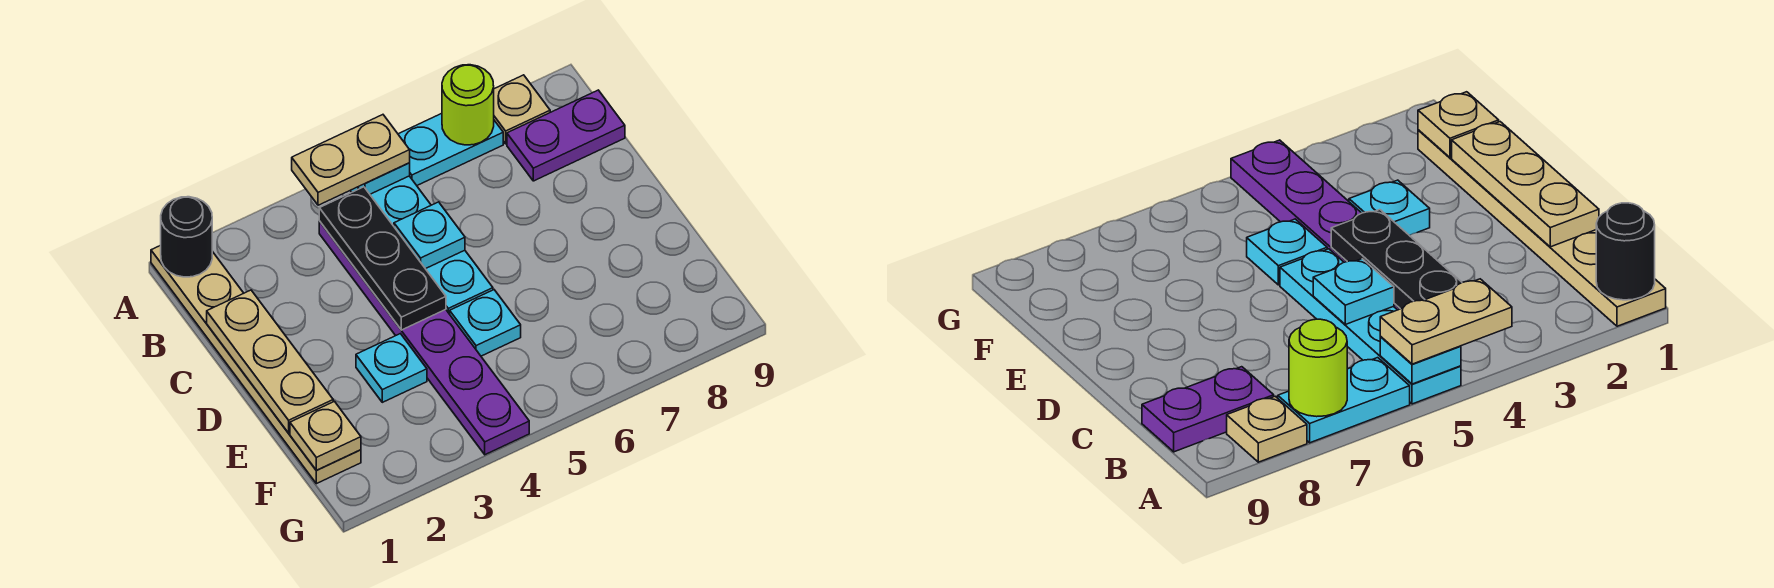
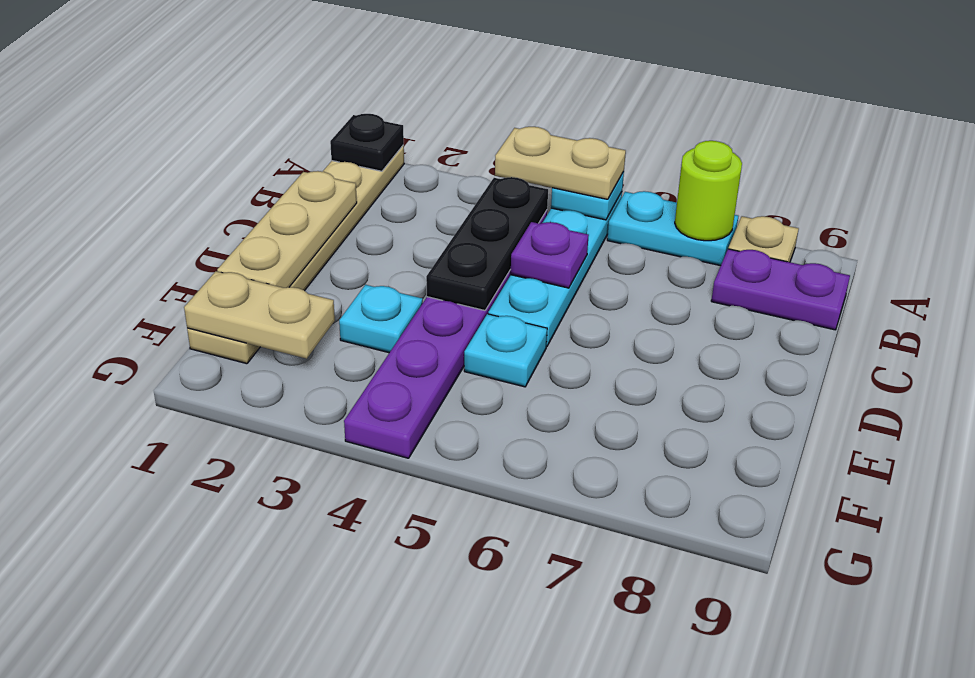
black round brick A1 level 2 -> black plate A1 level 2
cyan plate C5 level 2 -> purple plate C5 level 2
tan plate F1 level 2 -> tan plate F1:F2 level 2

